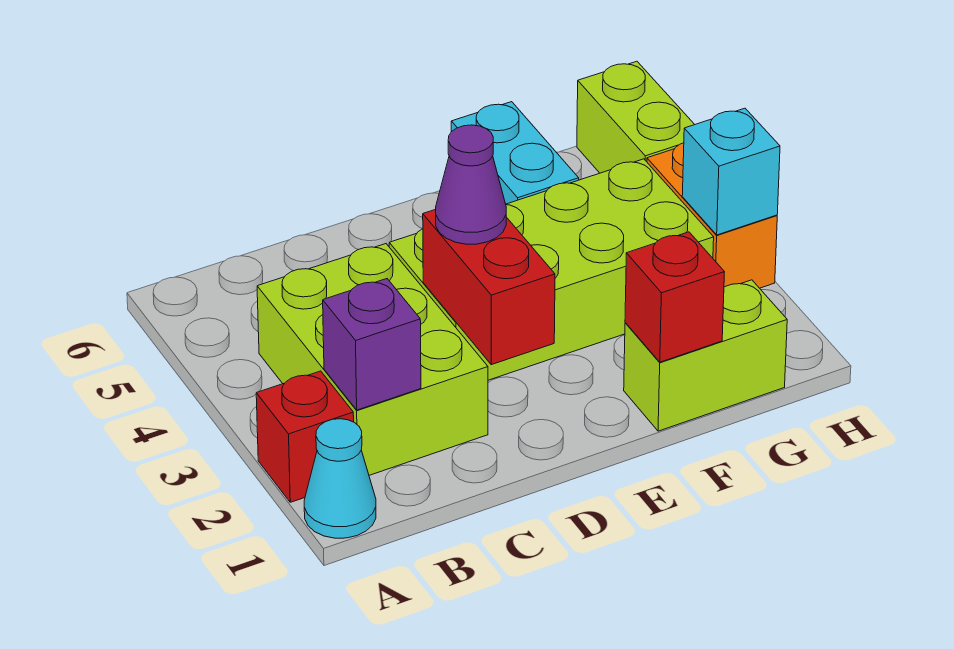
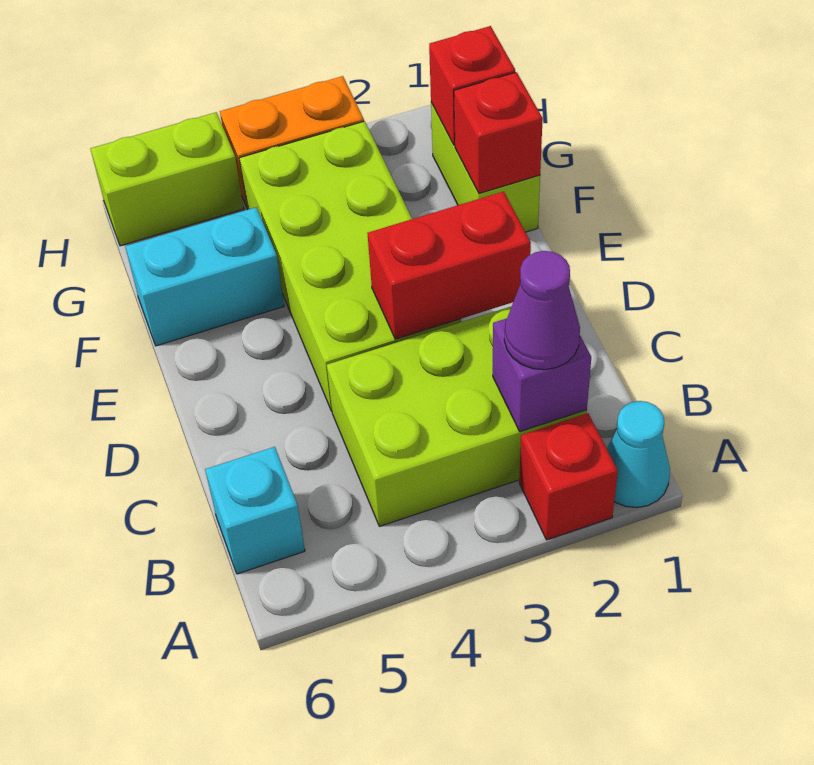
purple cone D3 level 3 -> purple cone B2 level 3
none -> red brick G1 level 2
cyan brick H3 level 2 -> cyan brick B6 level 1

